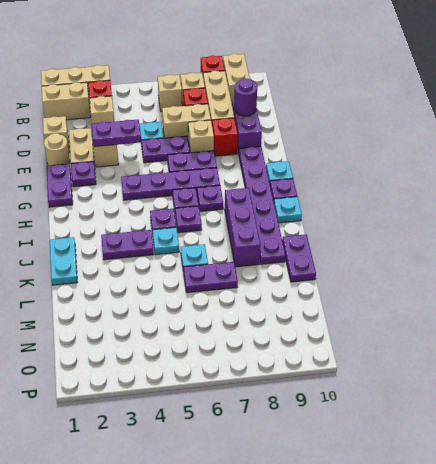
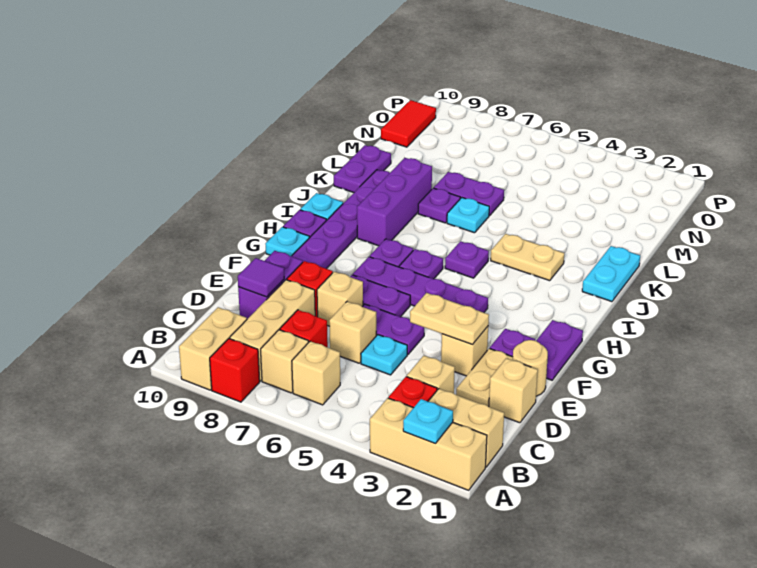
tan brick D6:D7 level 1 -> tan brick D6 level 1
purple round brick D9 level 2 -> purple tile D9 level 2
purple plate E3:E4 level 2 -> tan plate E3:E4 level 2
purple plate I6 level 1 -> purple plate K7 level 1
purple plate J3:J4 level 1 -> tan plate J3:J4 level 1
cyan plate J5 level 1 -> cyan plate A2 level 2
none -> red tile N10:O10 level 1

